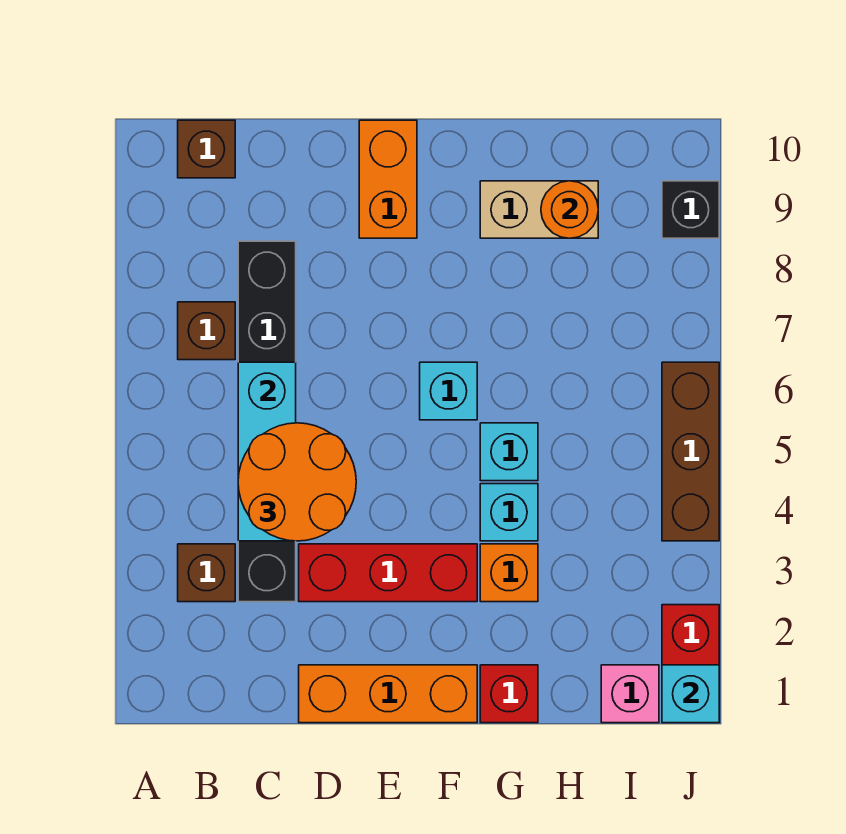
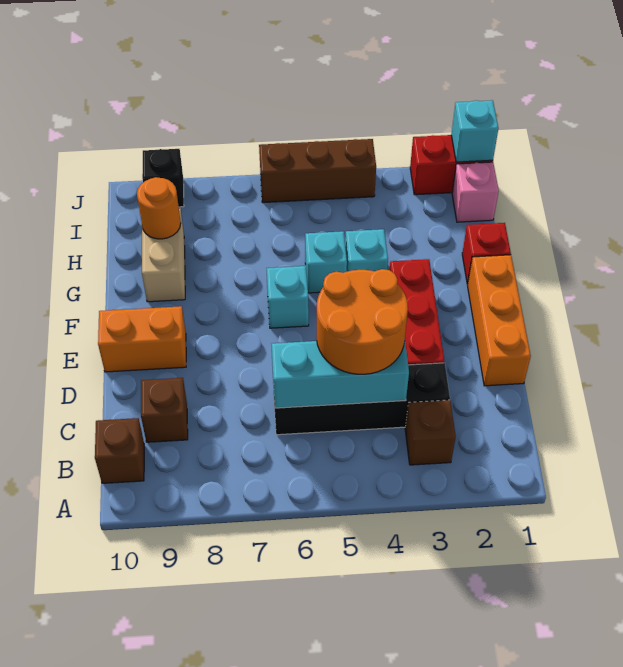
brown brick B7 level 1 -> brown brick C9 level 1
black brick C3:C8 level 1 -> black brick C3:C6 level 1
orange brick G3 level 1 -> none

